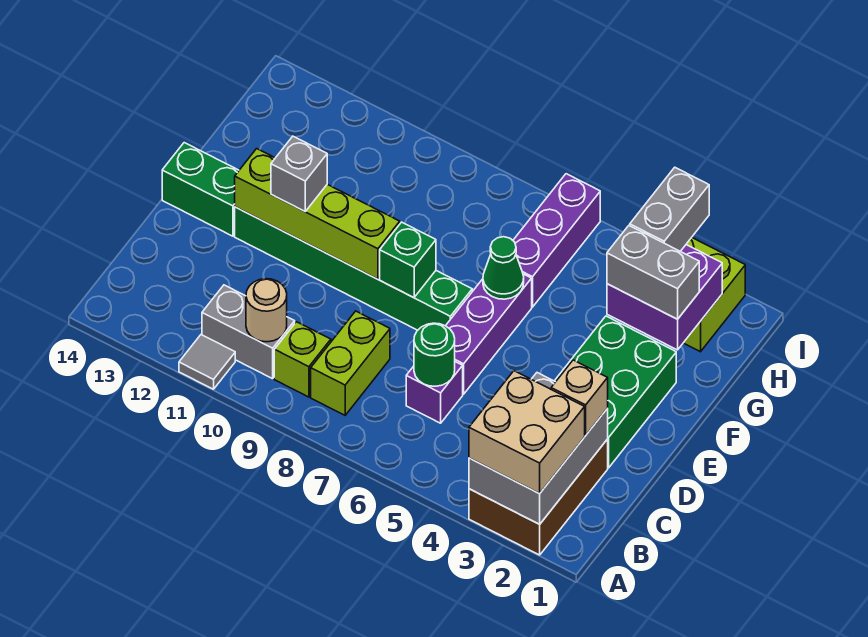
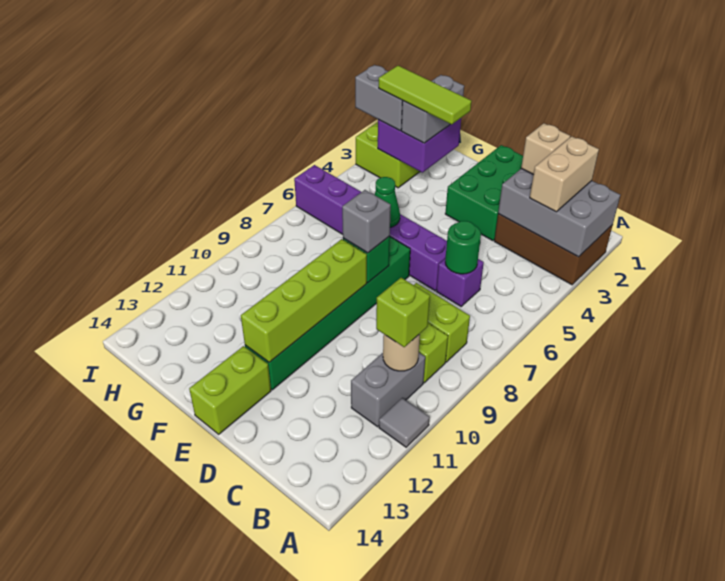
tan brick A2:B3 level 3 -> tan brick B2:B3 level 3
none -> lime brick B10 level 3
green brick D2:F3 level 1 -> green brick D1:E3 level 1
grey brick E11 level 3 -> grey brick E8 level 3
green brick E13:E14 level 1 -> lime brick E13:E14 level 1
none -> lime tile F3:H3 level 4

